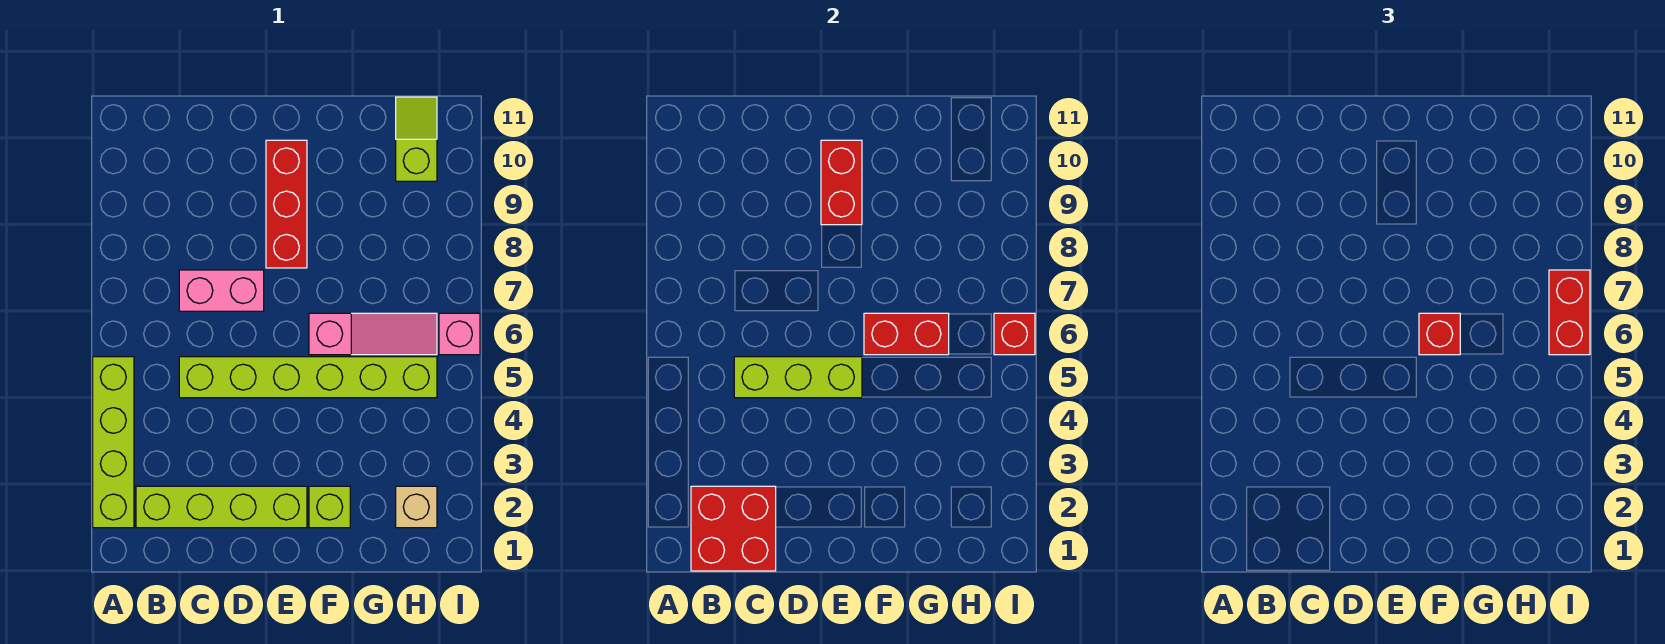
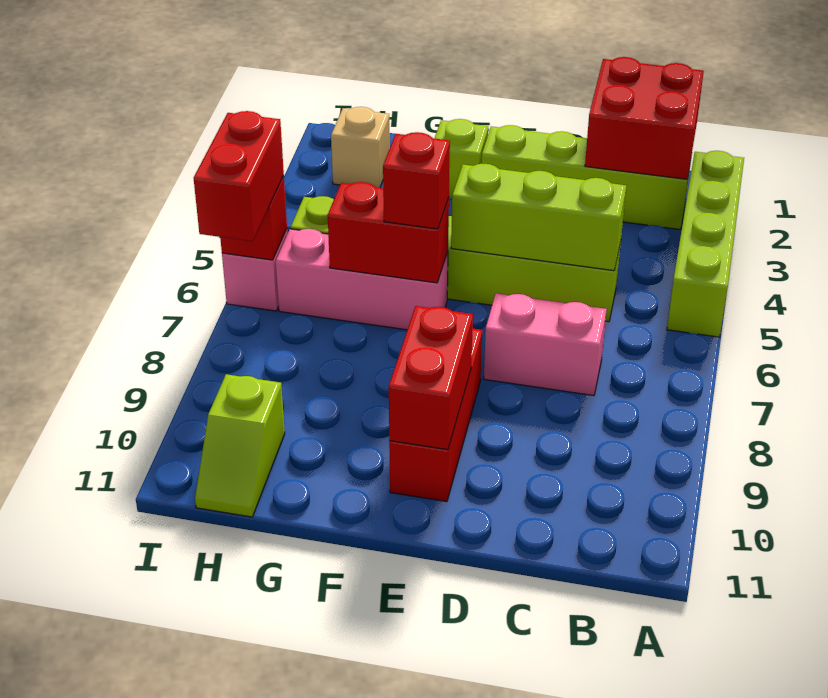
pink slope F6:H6 level 1 top F -> pink brick F6:H6 level 1

